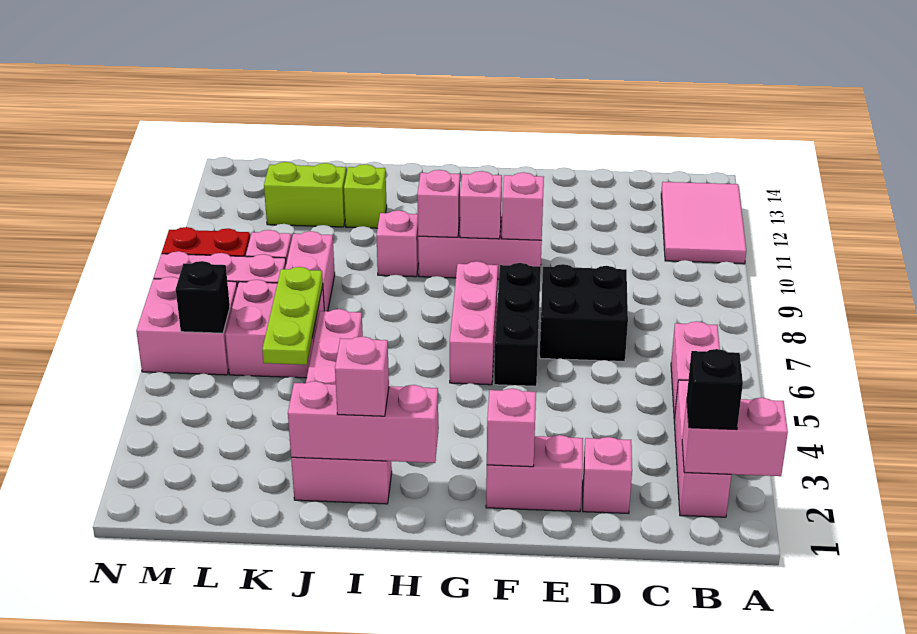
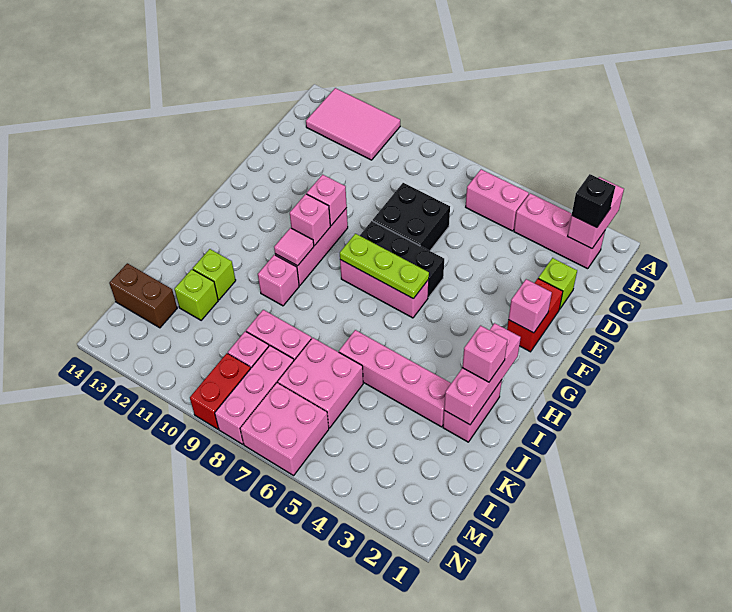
pink brick D2 level 1 -> lime brick D2 level 1
pink brick E2:F2 level 1 -> red brick E2:F2 level 1
pink brick H10 level 2 -> pink tile H10 level 2
lime plate K5:K7 level 2 -> lime plate G6:G8 level 2
lime brick K12:L12 level 1 -> lime brick K12 level 1
none -> brown brick L13:L14 level 1
black brick M6 level 2 -> none

